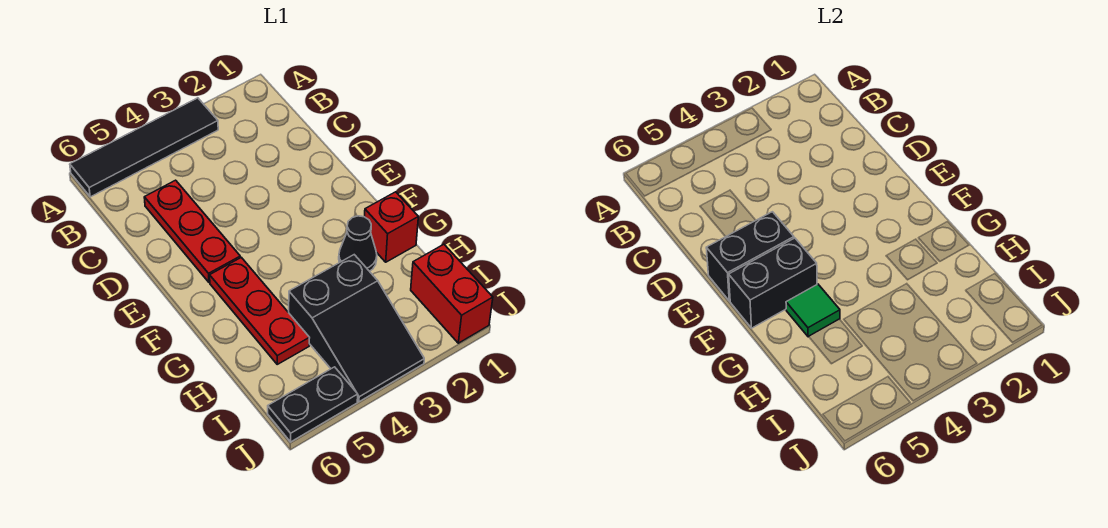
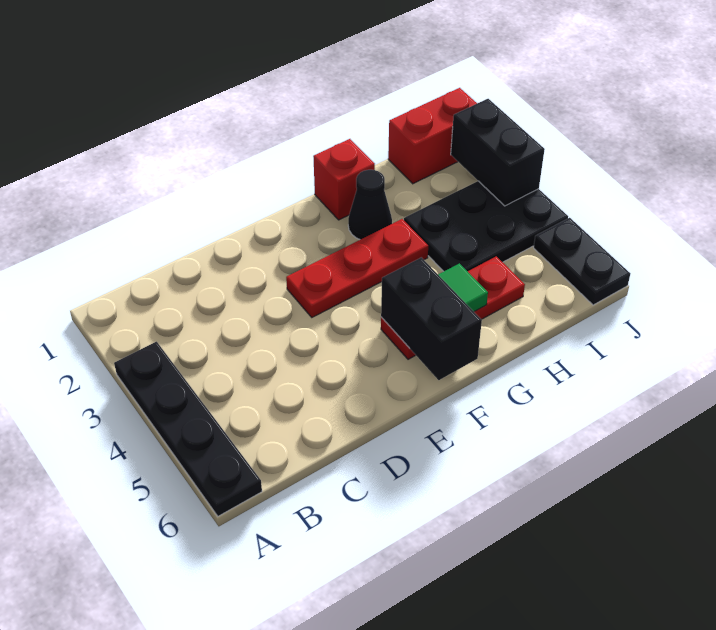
black tile A3:A6 level 1 -> black plate A3:A6 level 1
red plate C5:E5 level 1 -> red plate E3:G3 level 1
black brick E5:E6 level 2 -> black brick J2:J3 level 2
black slope H3:J4 level 1 top H -> black plate H3:J4 level 1

